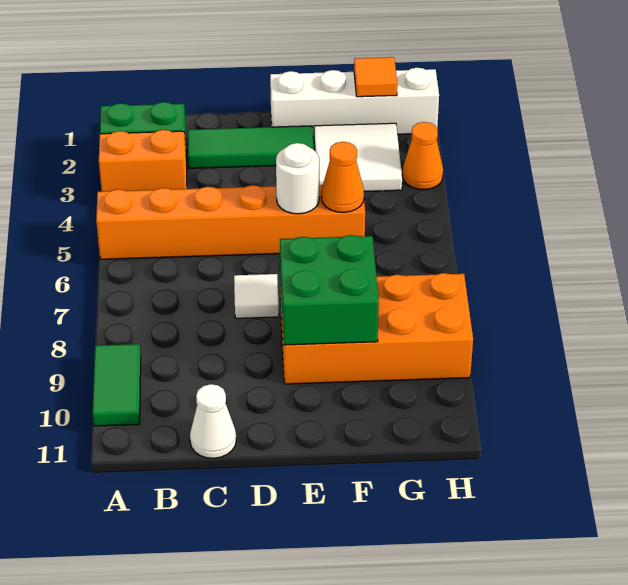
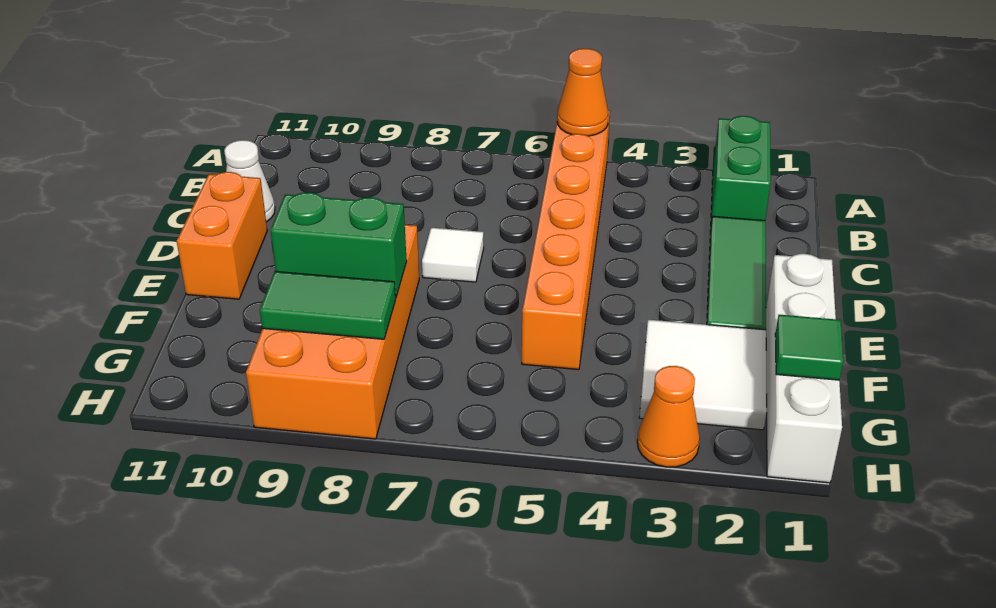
orange brick A3:B3 level 1 -> orange brick D11:E11 level 1
green tile A9:A10 level 1 -> green tile G8:G9 level 2
white round brick E5 level 2 -> none
green brick E8:F9 level 2 -> green brick F8:F9 level 2
orange cone F5 level 2 -> orange cone A5 level 2
orange tile G1 level 2 -> green tile G1 level 2

